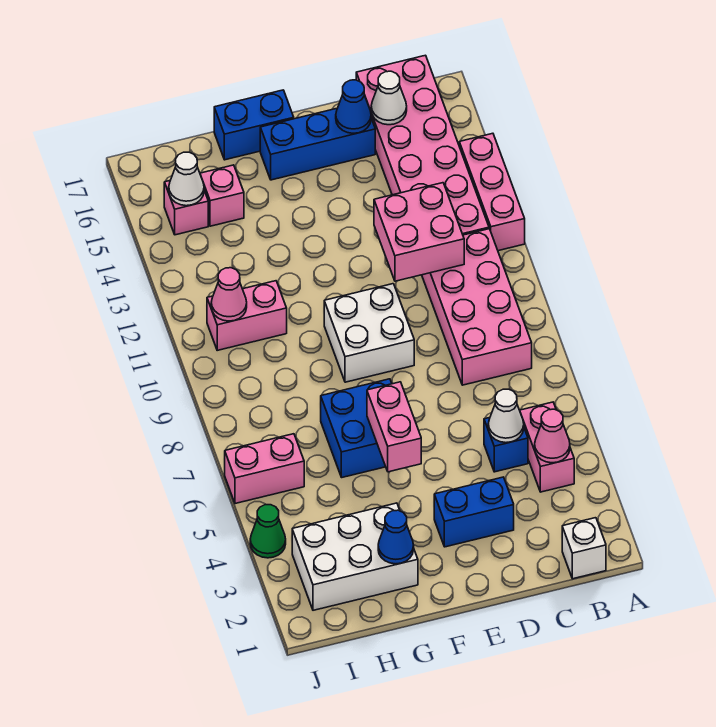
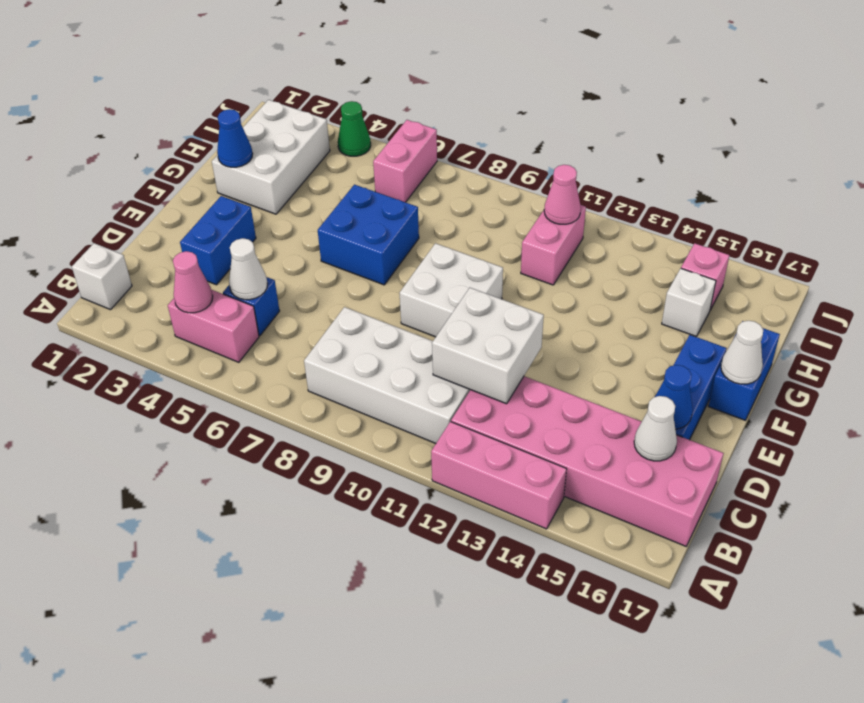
pink brick B8:C11 level 1 -> white brick B8:C11 level 1
pink brick C11:D12 level 2 -> white brick C11:D12 level 2
pink brick F5:F6 level 2 -> none
pink brick H15 level 1 -> white brick H15 level 1
white cone I15 level 2 -> white cone F17 level 2

